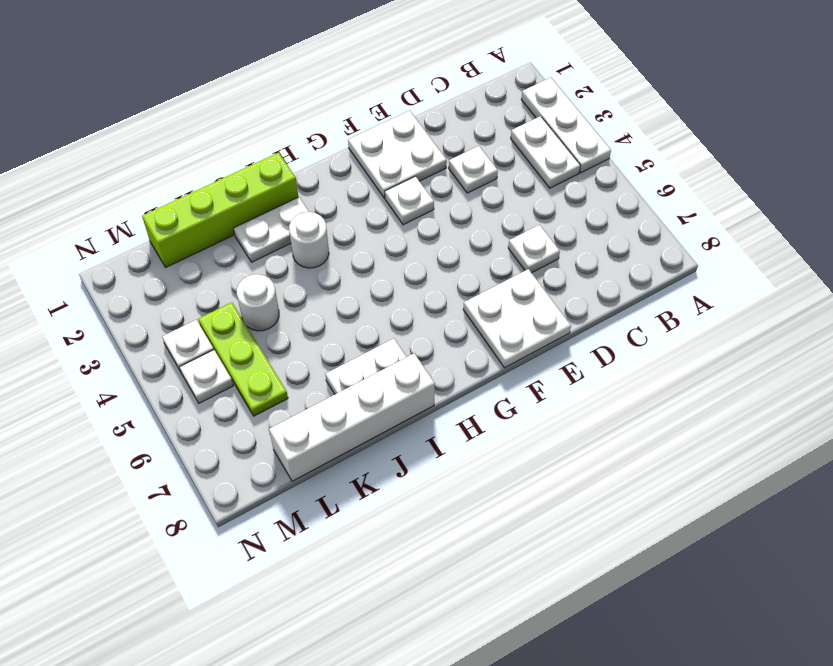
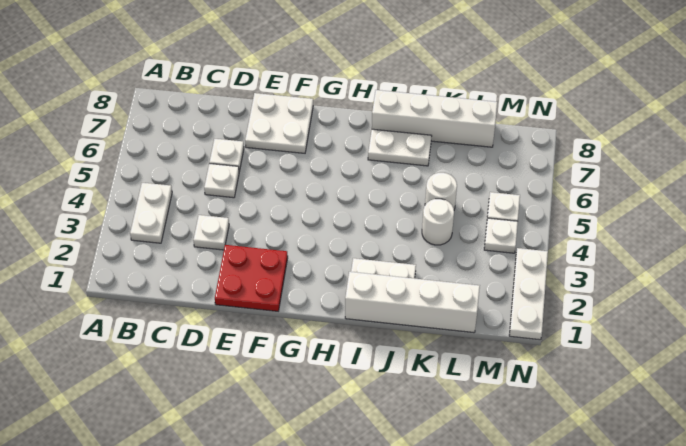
white plate A2:A4 level 1 -> white plate N1:N3 level 1
white plate E1:F2 level 1 -> red plate E1:F2 level 1
white plate F3 level 1 -> white plate D5 level 1
lime brick I1:L1 level 1 -> white brick I1:L1 level 1
white round brick I3 level 1 -> white round brick K5 level 1
lime plate L4:L6 level 1 -> none

